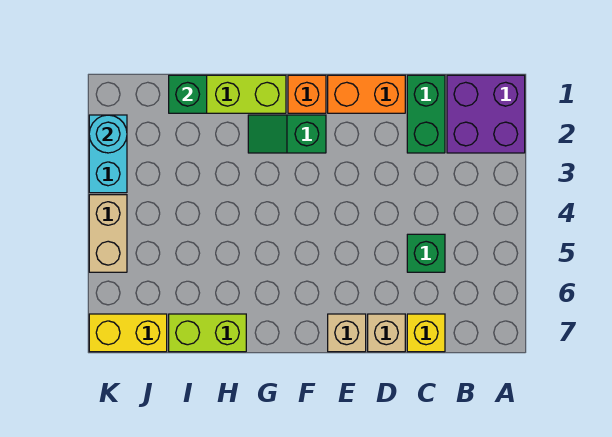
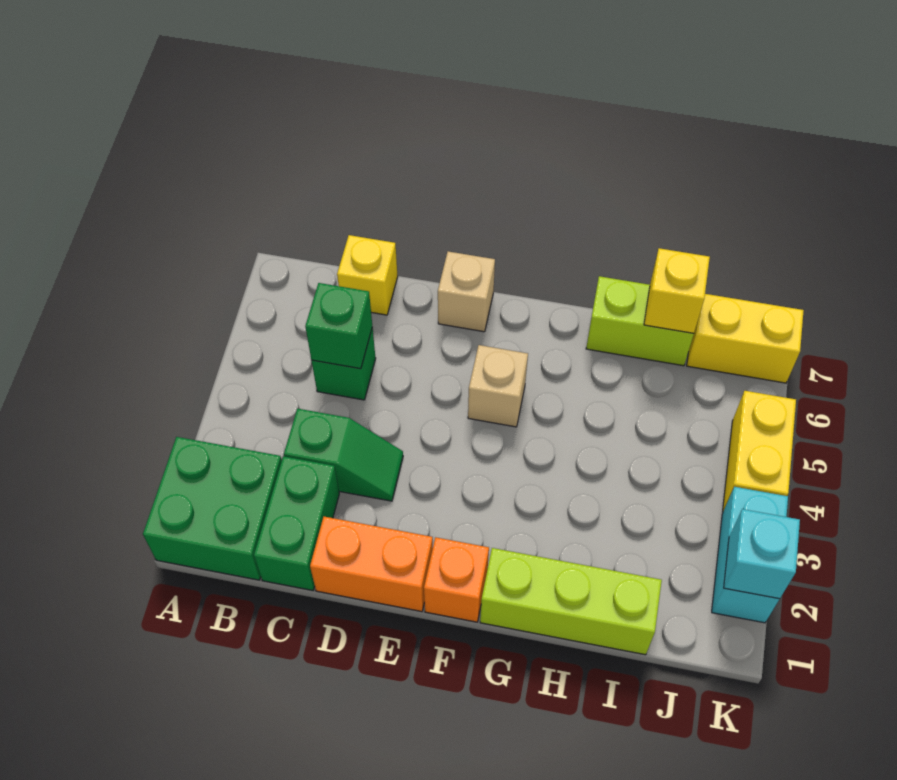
purple brick A1:B2 level 1 -> green brick A1:B2 level 1
tan brick D7 level 1 -> tan brick F5 level 1
green slope F2:G2 level 1 top F -> green slope C3:D3 level 1 top C
green brick I1 level 2 -> green brick C5 level 2
none -> yellow brick I7 level 2
cyan round brick K2 level 2 -> cyan brick K2 level 2
tan brick K4:K5 level 1 -> yellow brick K4:K5 level 1

